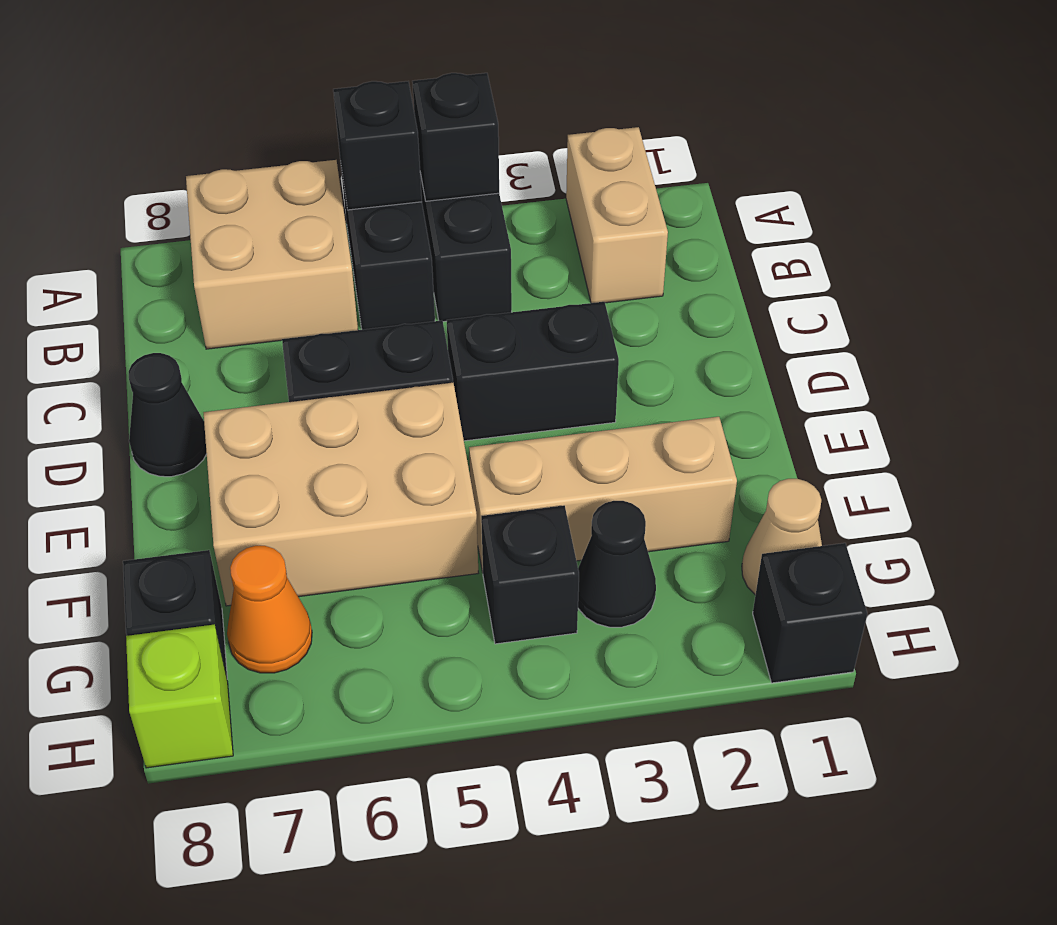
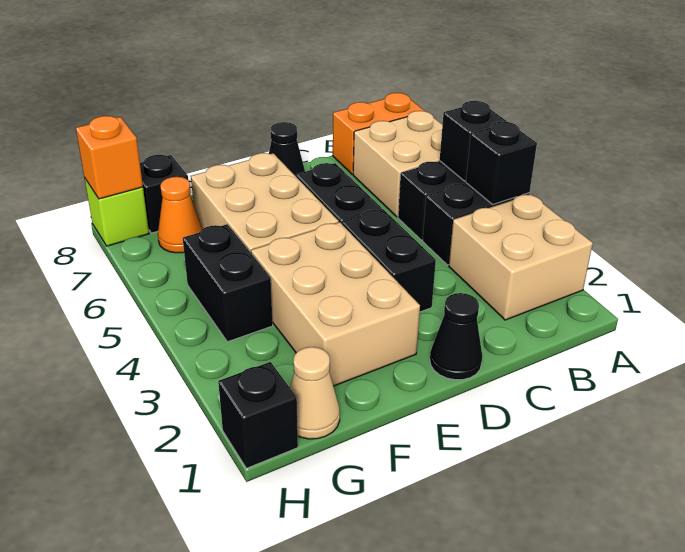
tan brick A2:B2 level 1 -> tan brick A2:B3 level 1
none -> orange brick A8:B8 level 1
tan brick F2:F4 level 1 -> tan brick E2:F4 level 1
black cone G3 level 1 -> black cone D1 level 1
black brick G4 level 1 -> black brick G4:G5 level 1
none -> orange brick H8 level 2

